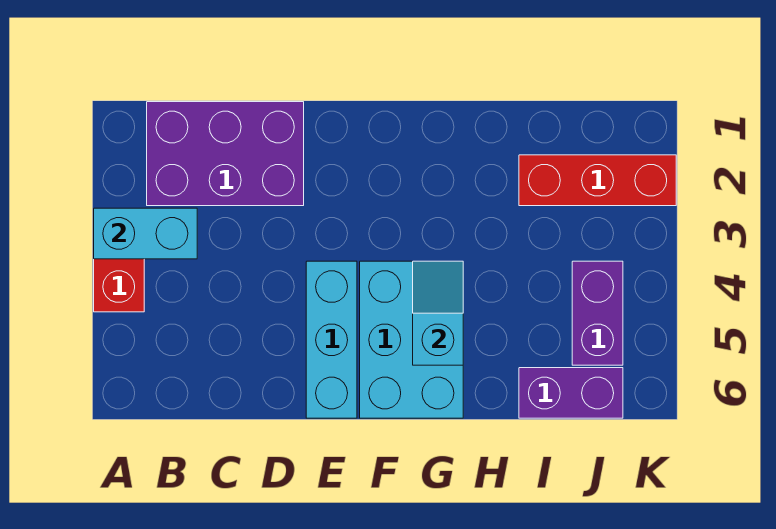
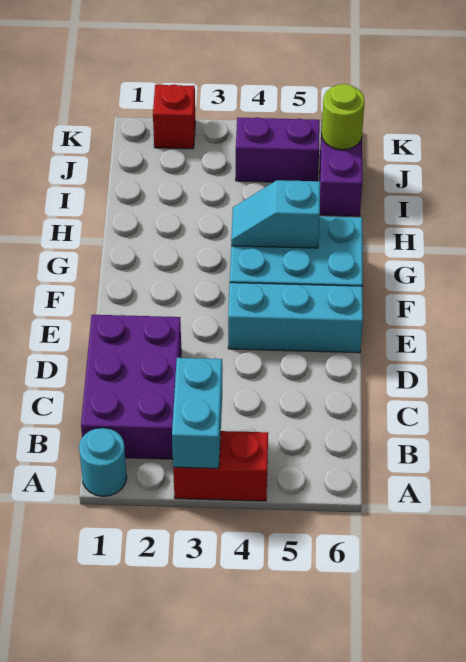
none -> cyan round brick A1 level 1
red brick I2:K2 level 1 -> red brick K2 level 1
none -> lime round brick J6 level 2

